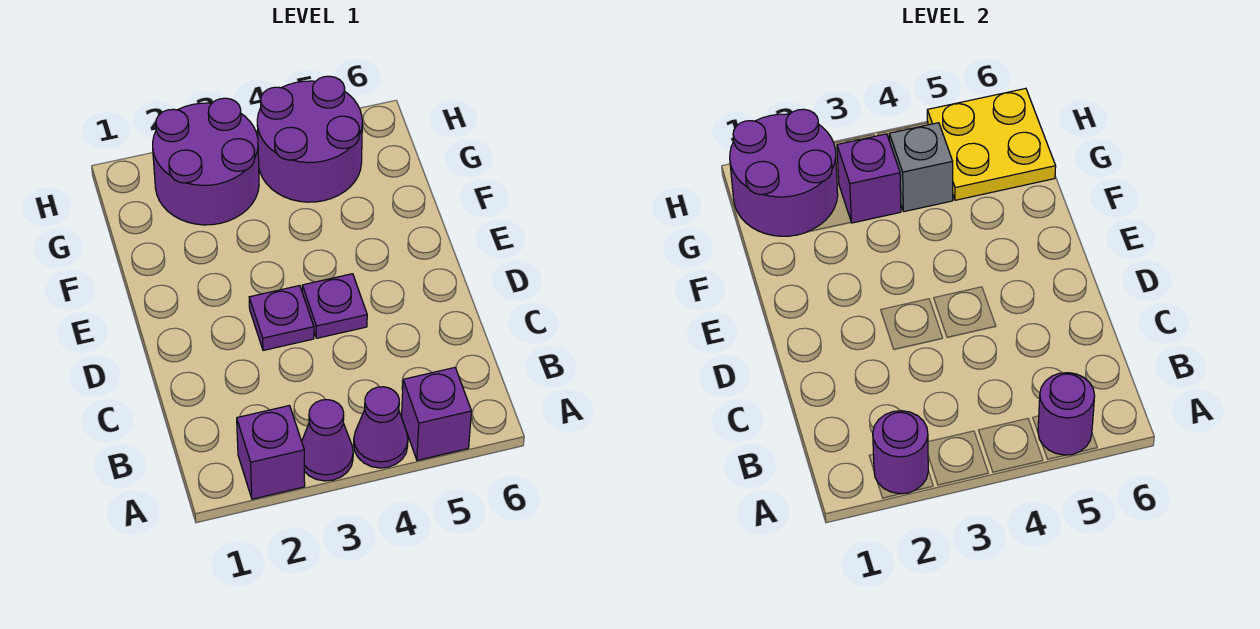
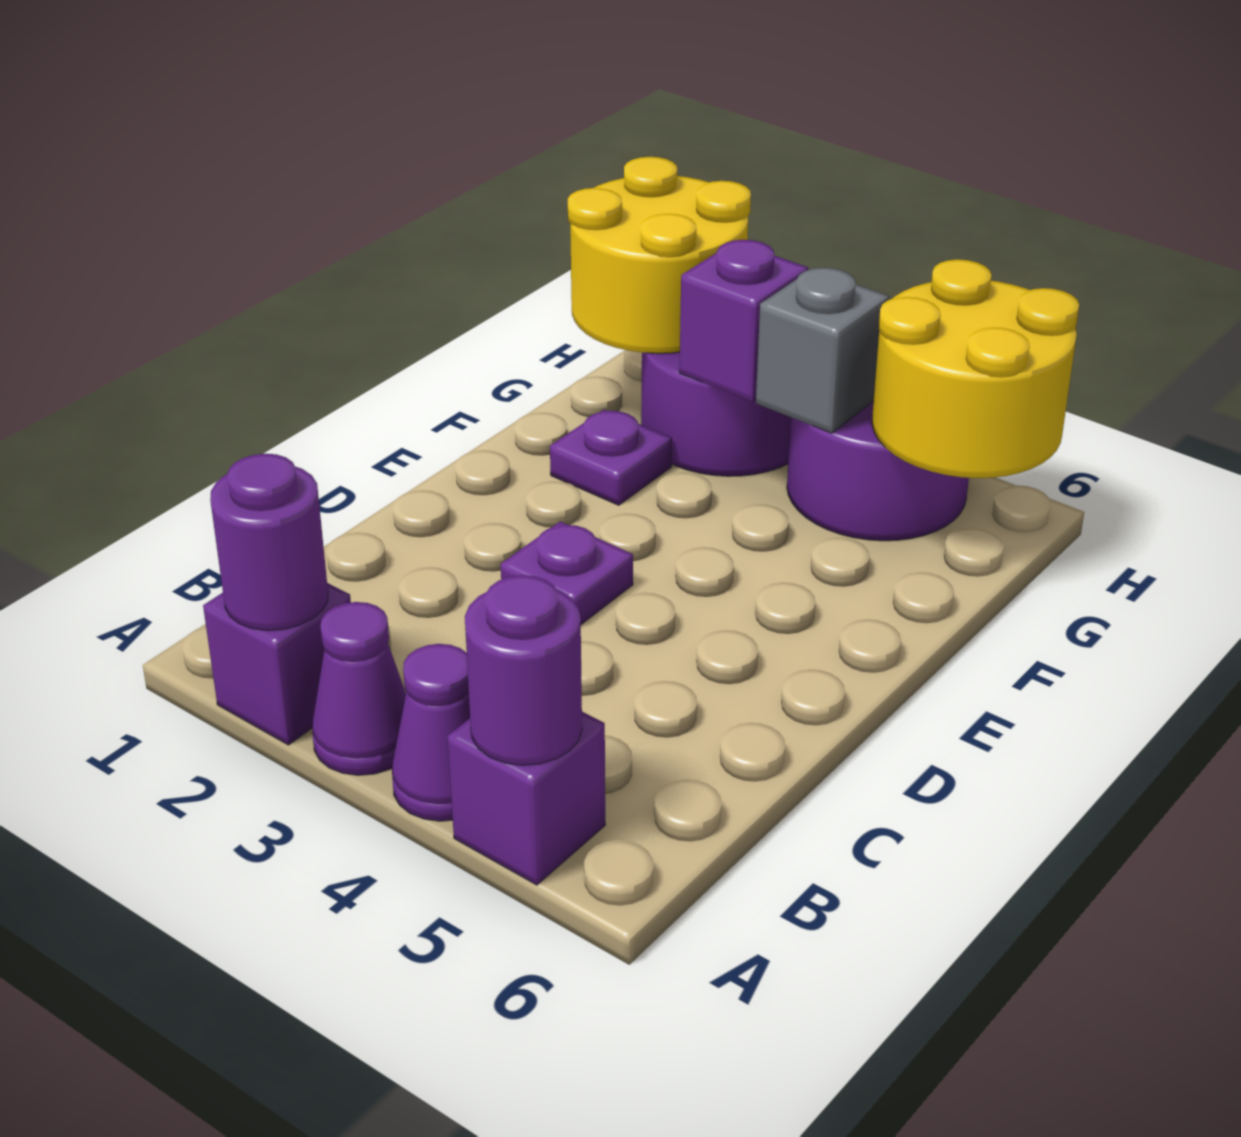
purple plate D4 level 1 -> purple plate F2 level 1
purple round brick G1:H2 level 2 -> yellow round brick G1:H2 level 2
yellow plate G5:H6 level 2 -> yellow round brick G5:H6 level 2

